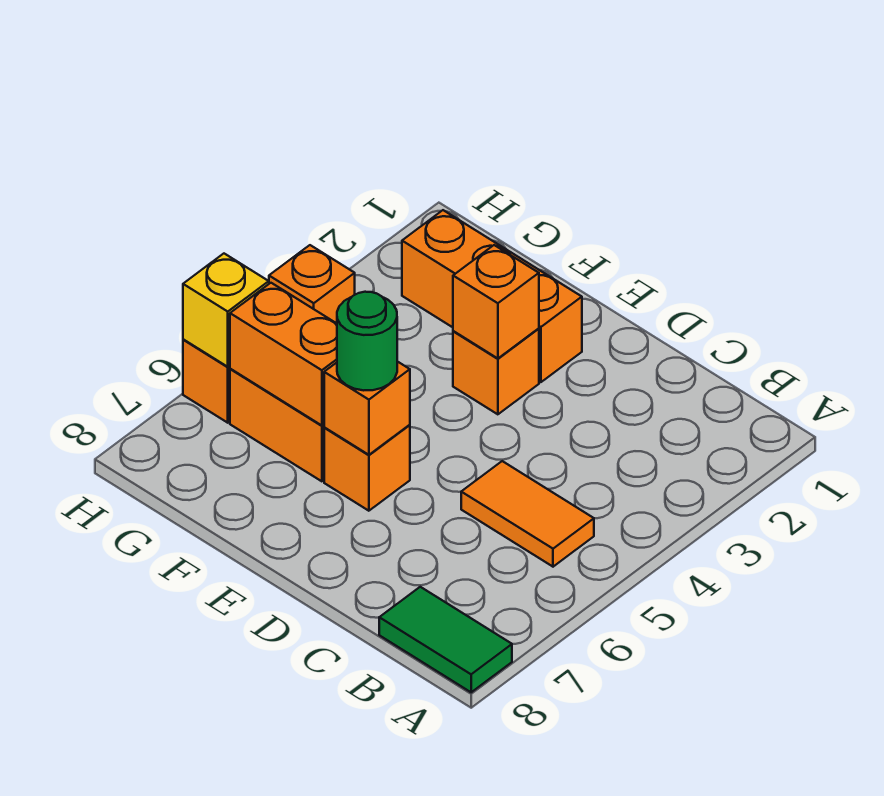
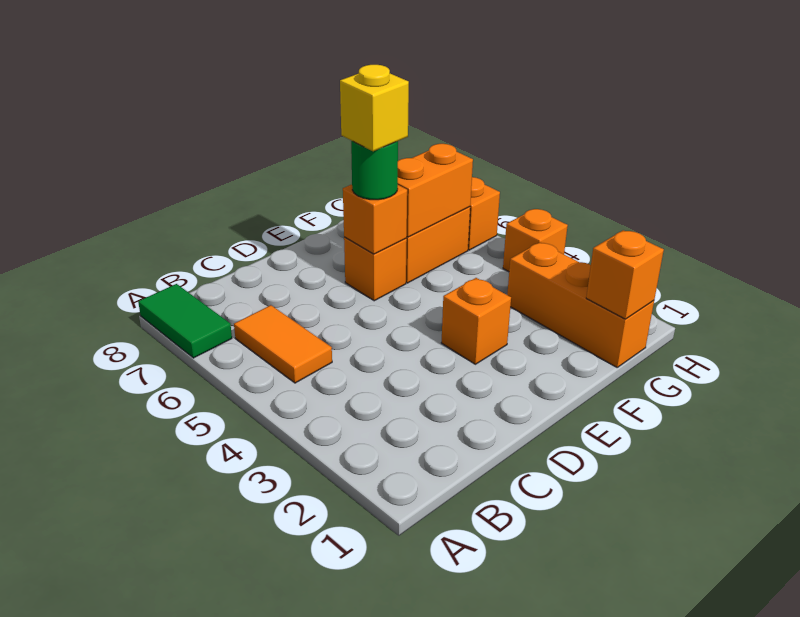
green tile A8:B8 level 1 -> green tile A7:A8 level 1
orange tile B5:C5 level 1 -> orange tile B5:B6 level 1
orange brick E2:G2 level 1 -> orange brick G1:G3 level 1
orange brick E3 level 2 -> orange brick G1 level 2
yellow brick H6 level 2 -> yellow brick E6 level 4

